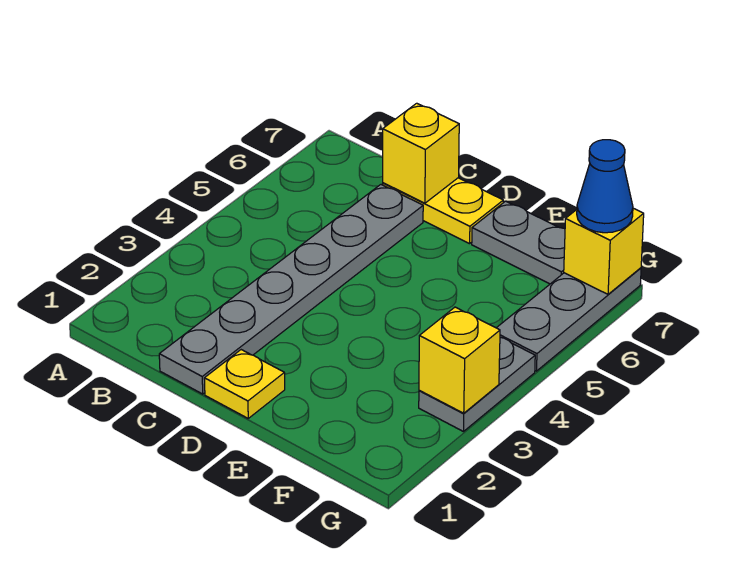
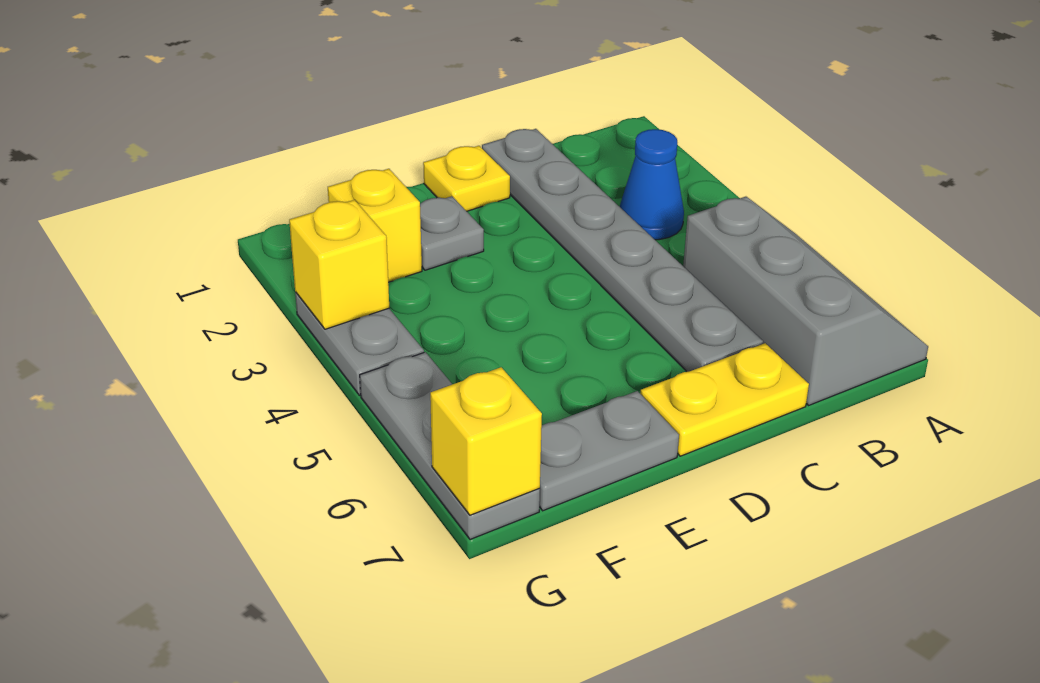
none -> grey slope A5:B7 level 1 top B
yellow brick C7 level 2 -> yellow brick F2 level 1
none -> grey plate E2 level 1
blue cone G7 level 3 -> blue cone B3 level 1

